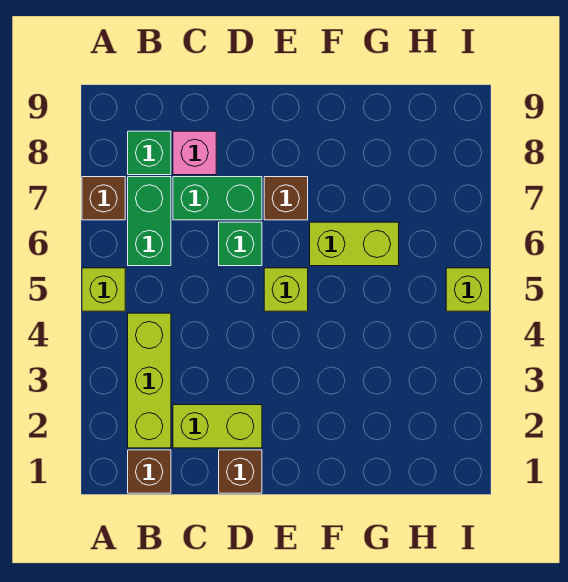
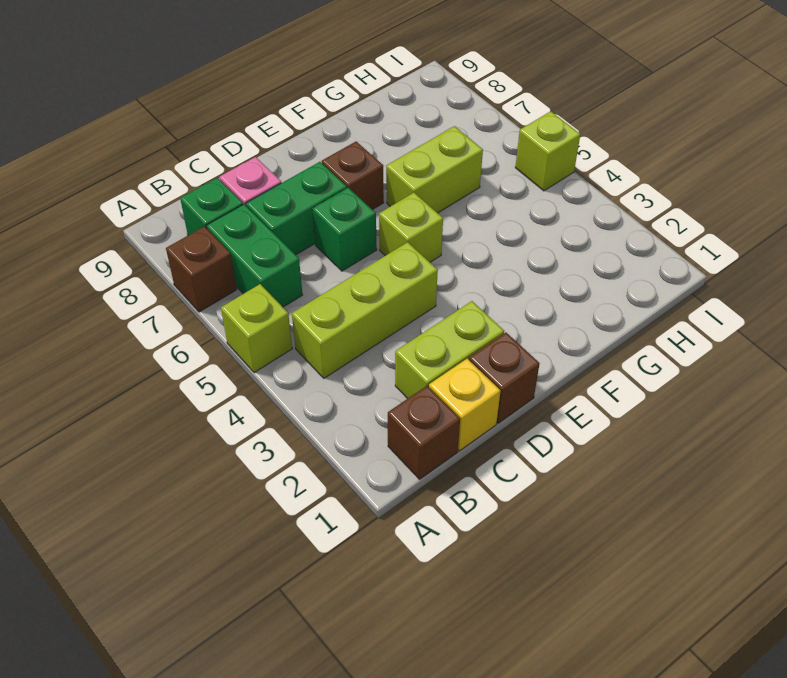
lime brick B2:B4 level 1 -> lime brick B4:D4 level 1
none -> yellow brick C1 level 1

